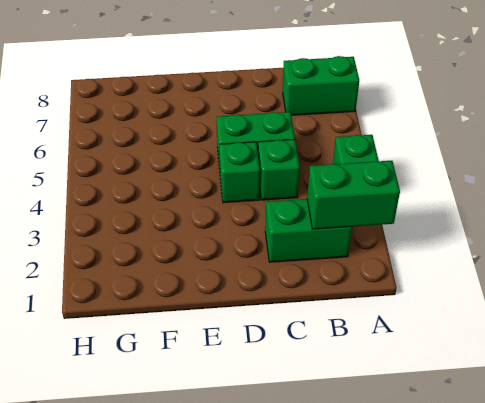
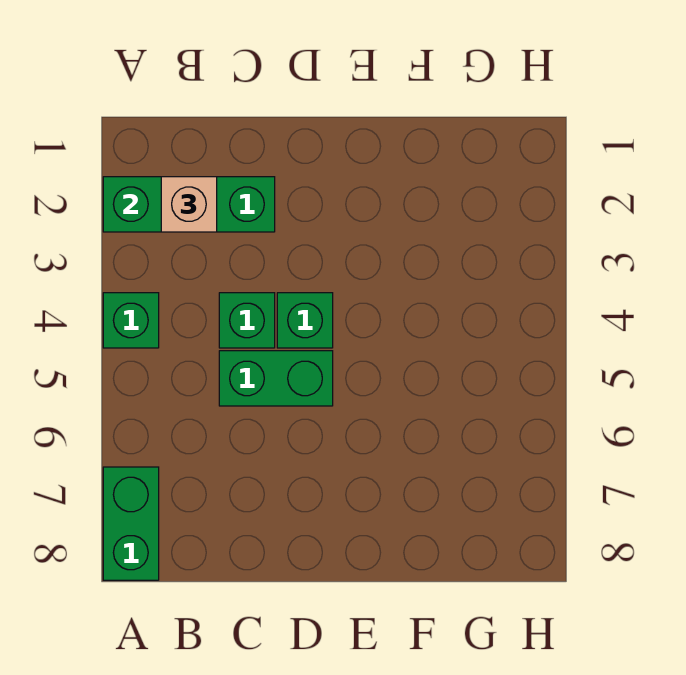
green brick A7:B7 level 1 -> green brick A7:A8 level 1
none -> tan brick B2 level 3

